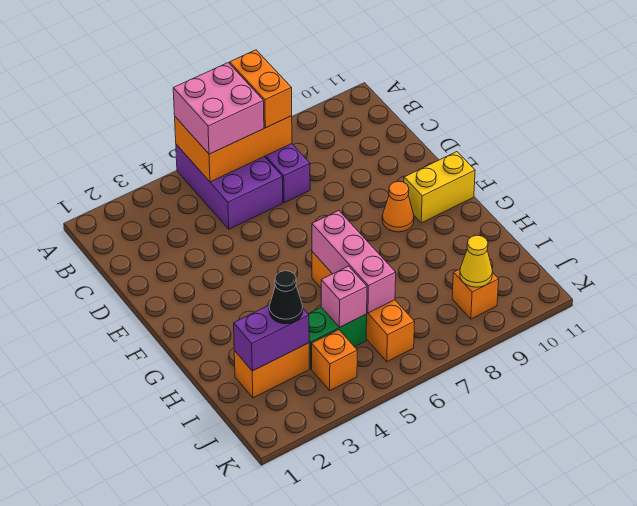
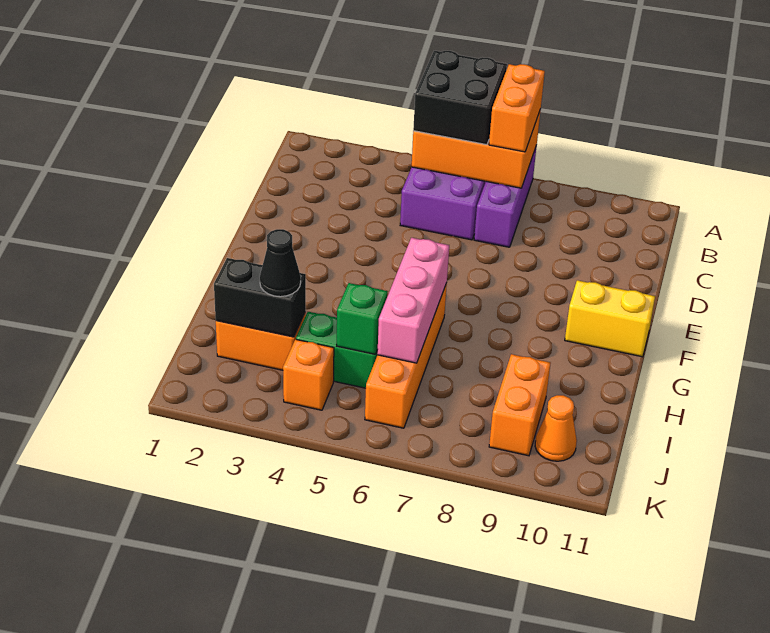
pink brick A5:B6 level 3 -> black brick A5:B6 level 3
orange cone F9 level 1 -> orange cone J10 level 1
purple brick I2:I3 level 2 -> black brick I2:I3 level 2
pink brick I5 level 2 -> green brick I5 level 2
orange brick J9 level 1 -> orange brick I9:J9 level 1
yellow cone J9 level 2 -> none

